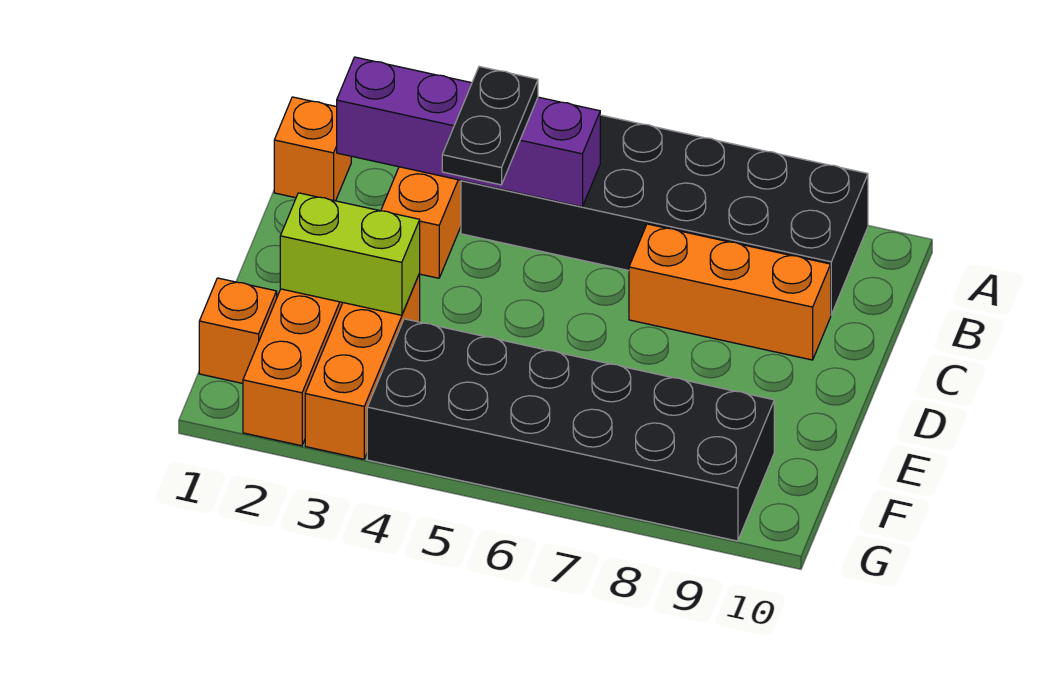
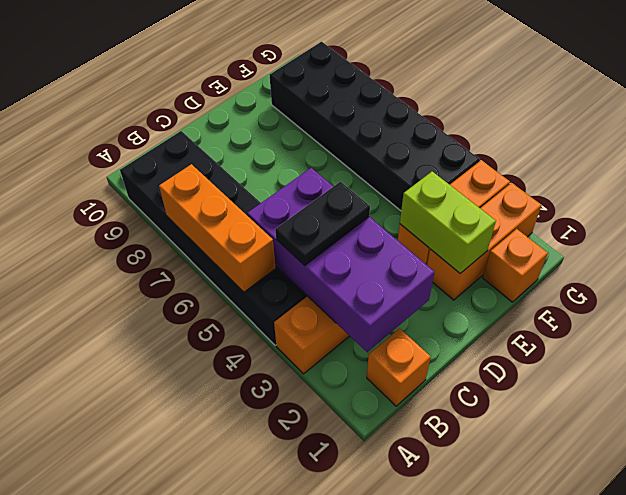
purple brick B2:B5 level 2 -> purple brick B2:C5 level 2
orange brick C7:C9 level 1 -> orange brick A5:A7 level 2

